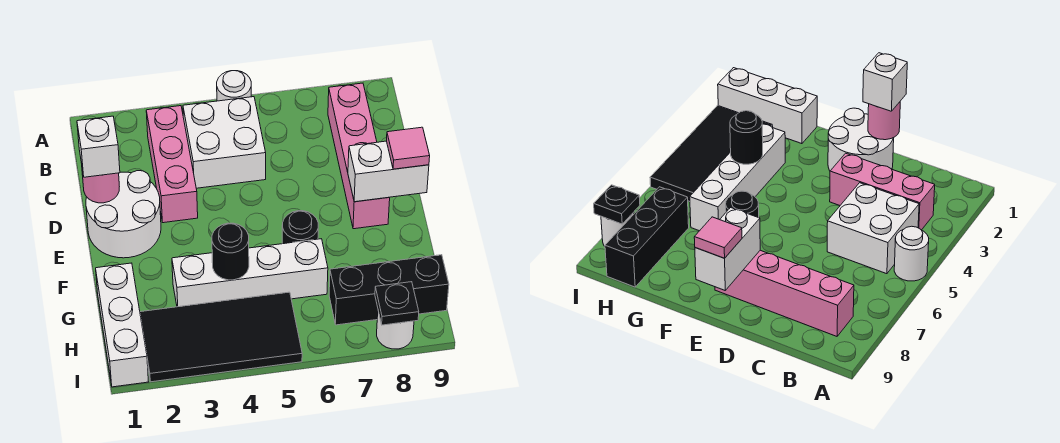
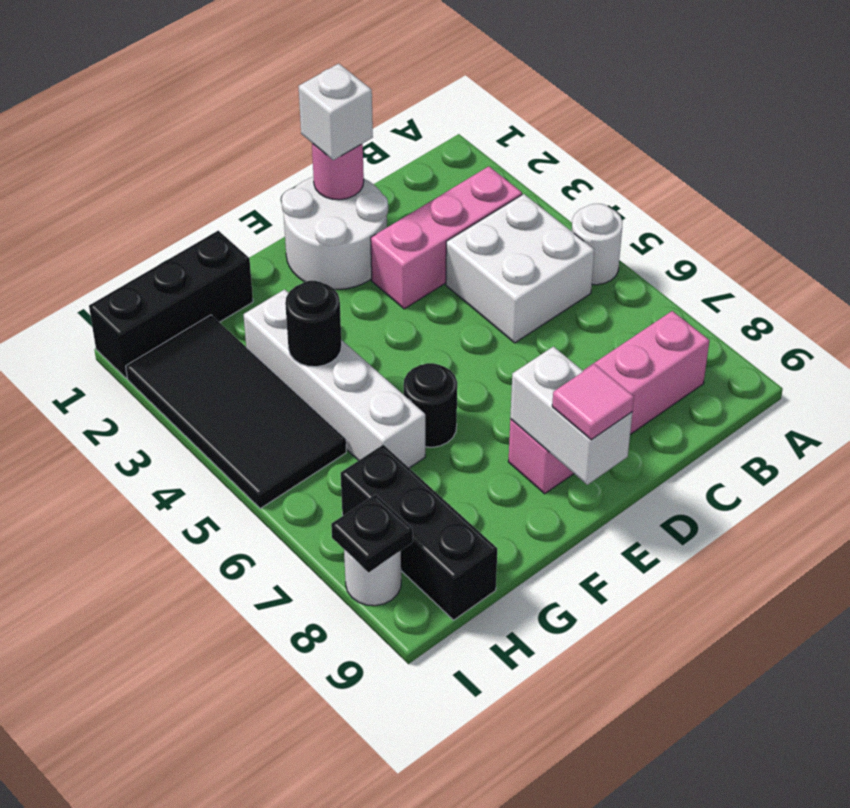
white brick G1:I1 level 1 -> black brick G1:I1 level 1

